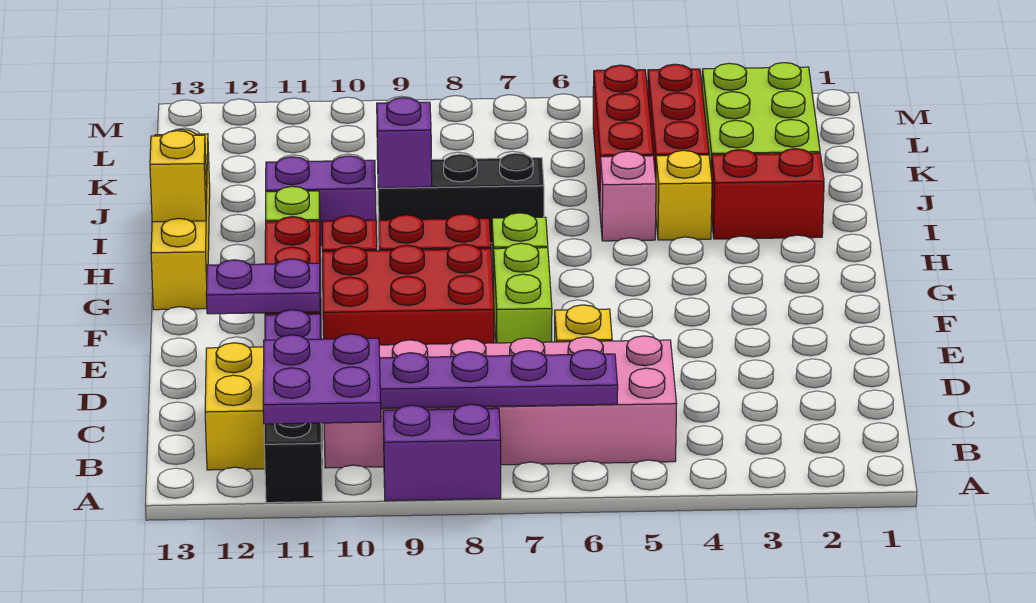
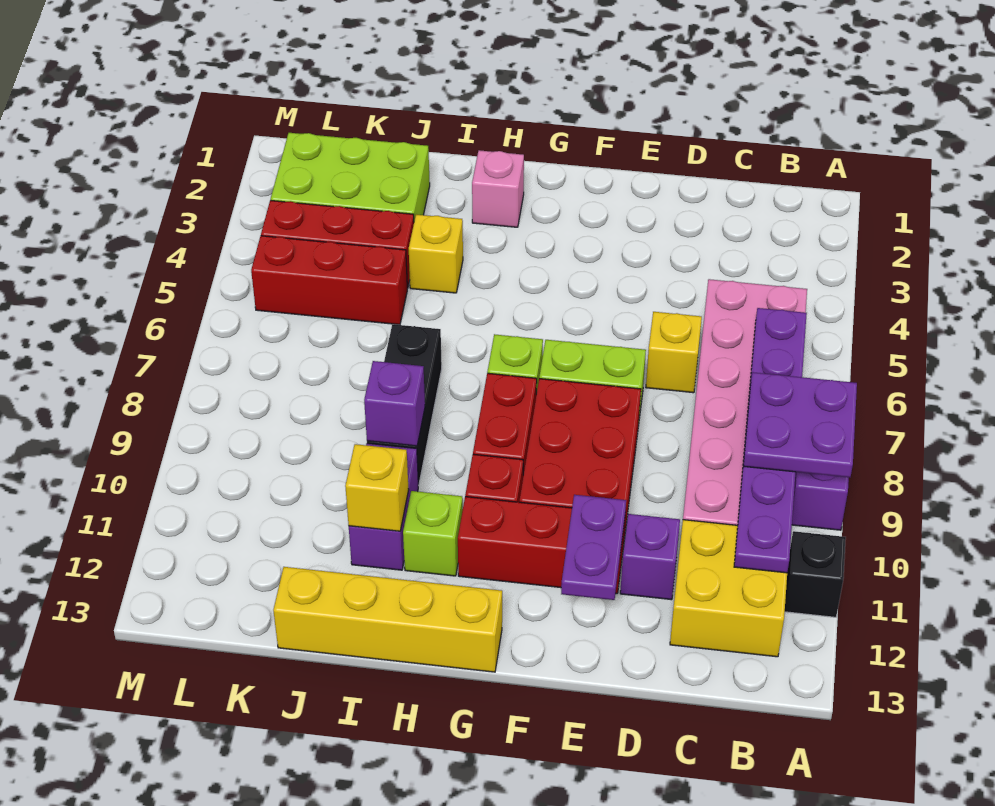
purple plate A10:B11 level 3 -> purple plate A8:B9 level 3
yellow brick H13 level 2 -> yellow brick I11 level 2
red brick I2:I3 level 1 -> none
pink brick I5 level 1 -> pink brick H2 level 1

